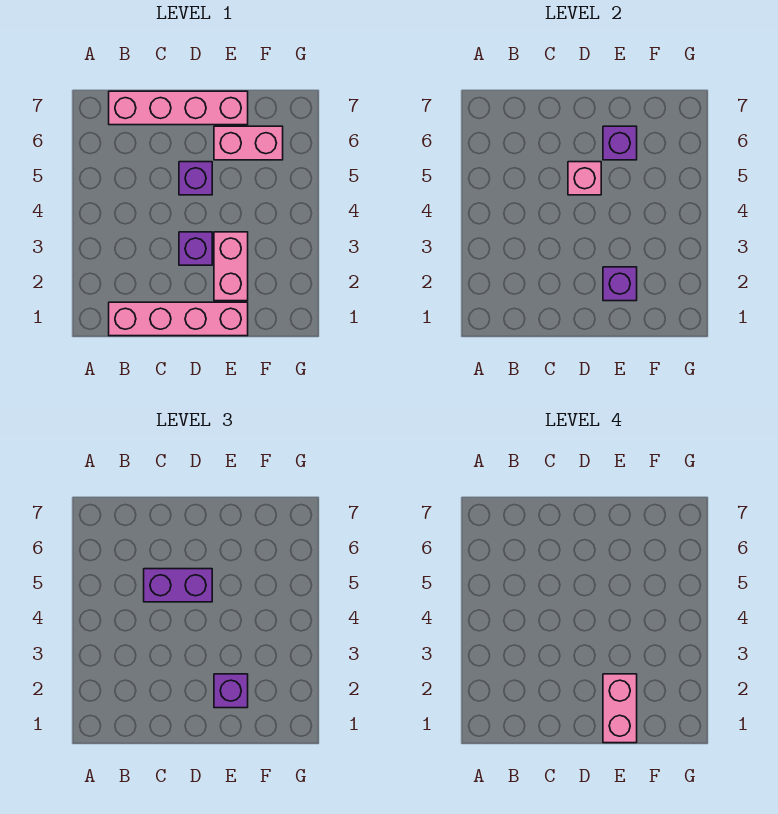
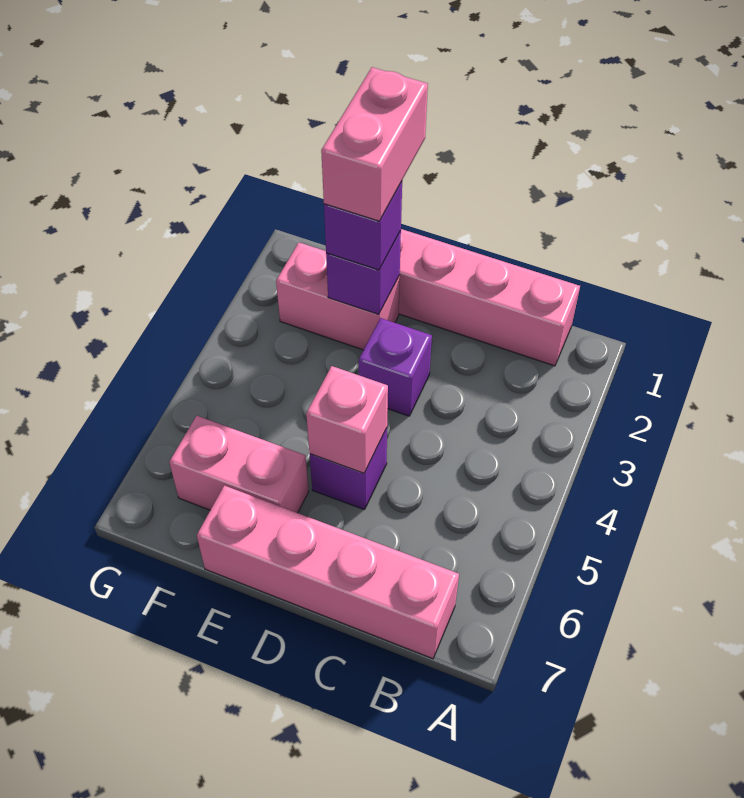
purple brick C5:D5 level 3 -> none
pink brick E2:E3 level 1 -> pink brick E2:F2 level 1
purple brick E6 level 2 -> none

